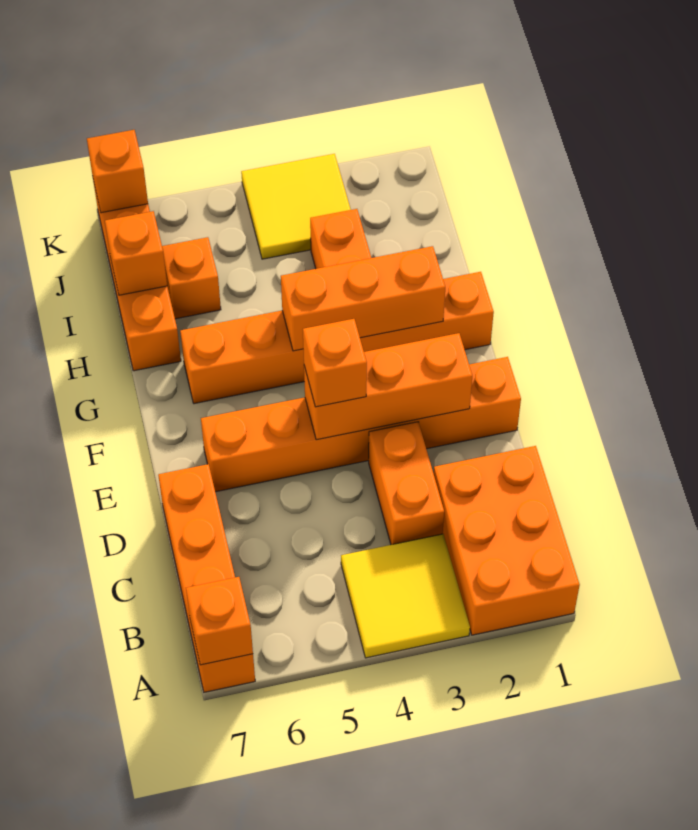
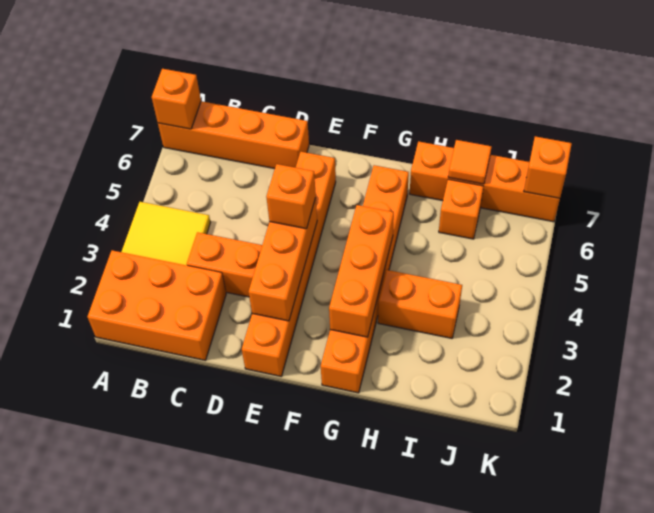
orange brick I7 level 2 -> orange tile I7 level 2
yellow tile J3:K4 level 1 -> none

